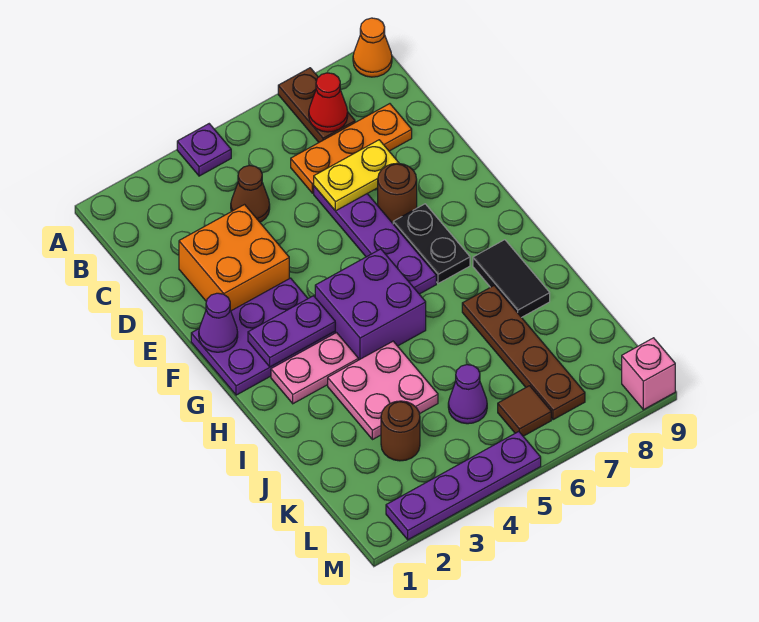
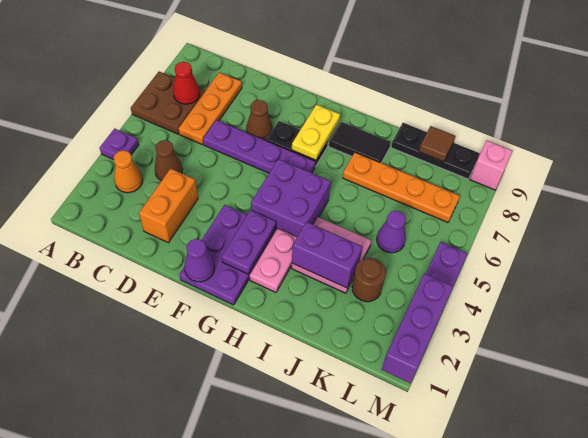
brown plate A7:B7 level 1 -> brown plate A6:B7 level 1
orange cone A9 level 1 -> orange cone B3 level 1
orange brick D2:E3 level 1 -> orange brick D2:D3 level 1
yellow plate D6:D7 level 2 -> yellow plate G7:G8 level 2
brown round brick E7 level 1 -> brown cone E7 level 1
none -> purple brick I3:J3 level 2
brown plate I7:L7 level 1 -> orange plate I7:L7 level 1
none -> black plate J9:L9 level 1
brown tile L6 level 1 -> brown tile K9 level 2
none -> purple brick M1:M3 level 2

